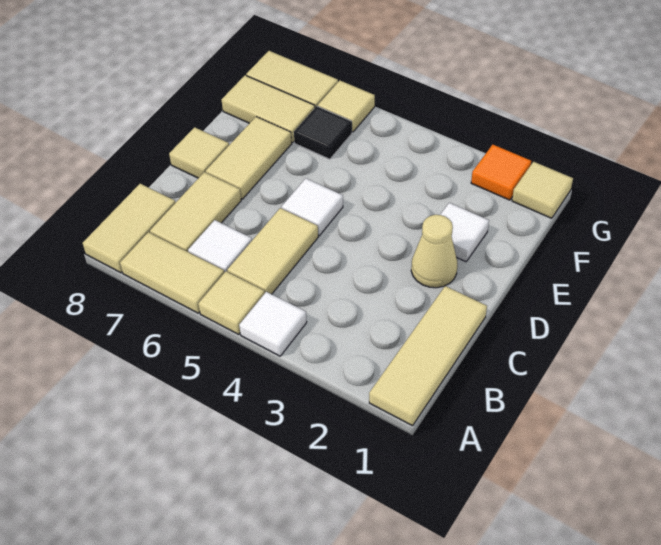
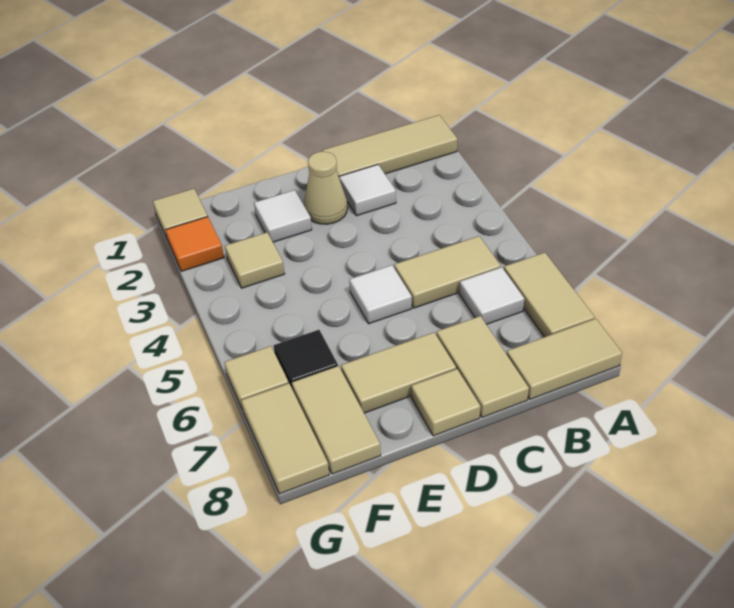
white tile A4 level 1 -> white tile C2 level 1
tan tile A5 level 1 -> tan tile F3 level 1
tan tile B7:C7 level 1 -> tan tile C7:C8 level 1

